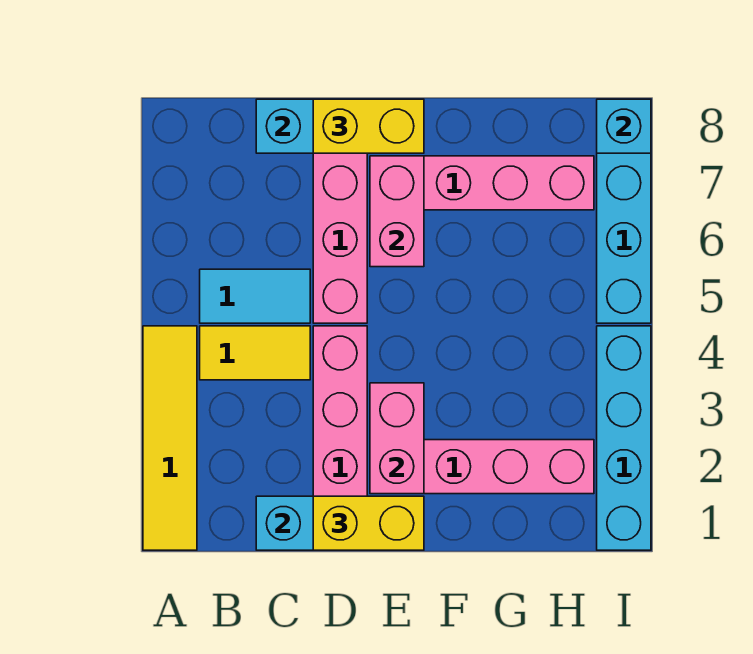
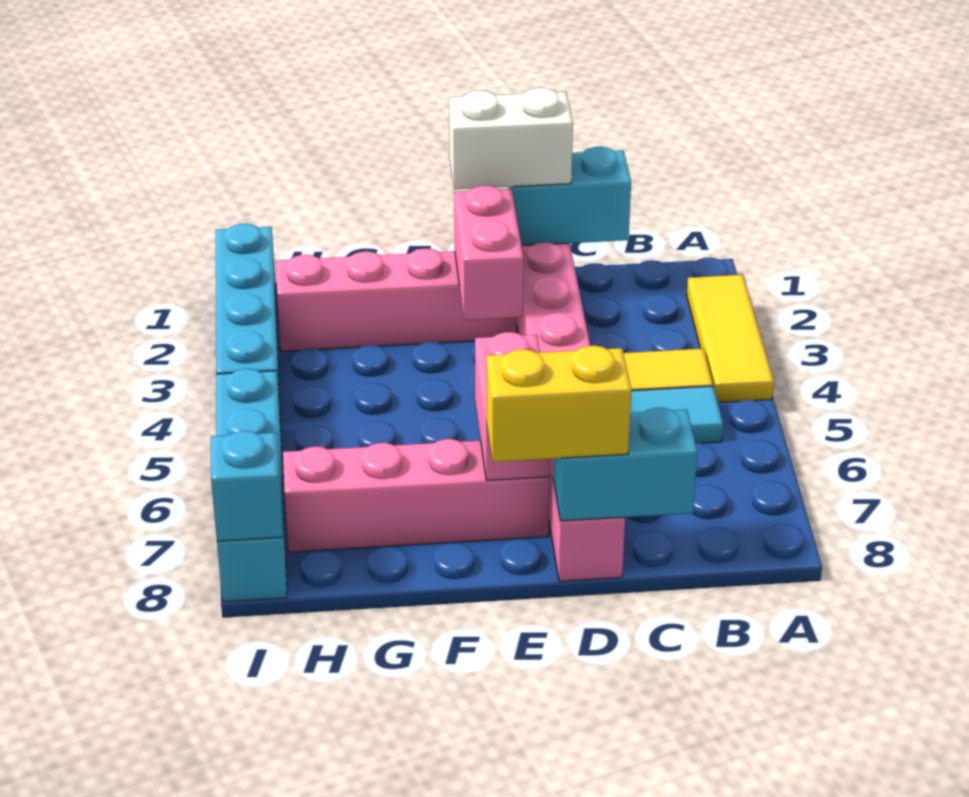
yellow tile A1:A4 level 1 -> yellow tile A2:A4 level 1
yellow brick D1:E1 level 3 -> white brick D1:E1 level 3

